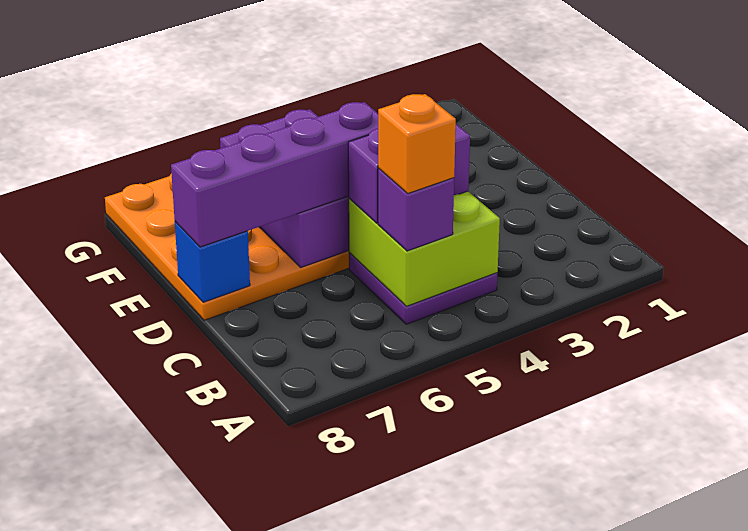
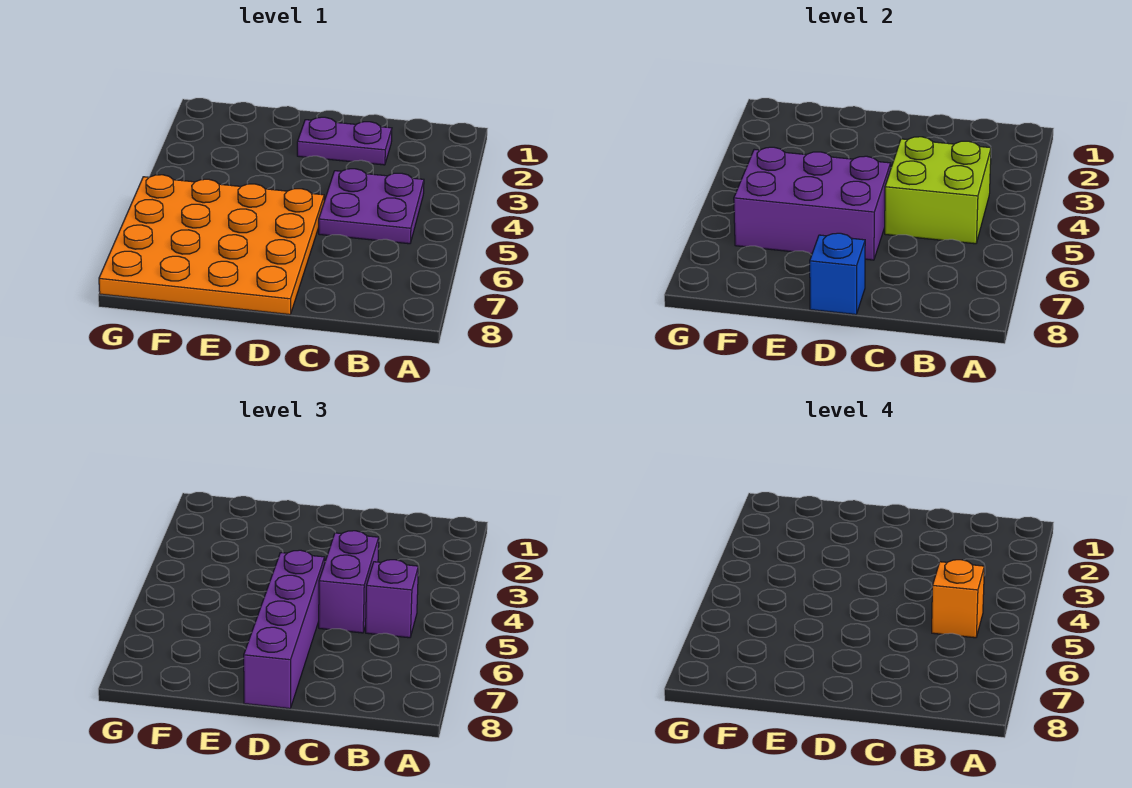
none -> purple plate C2:D2 level 1

